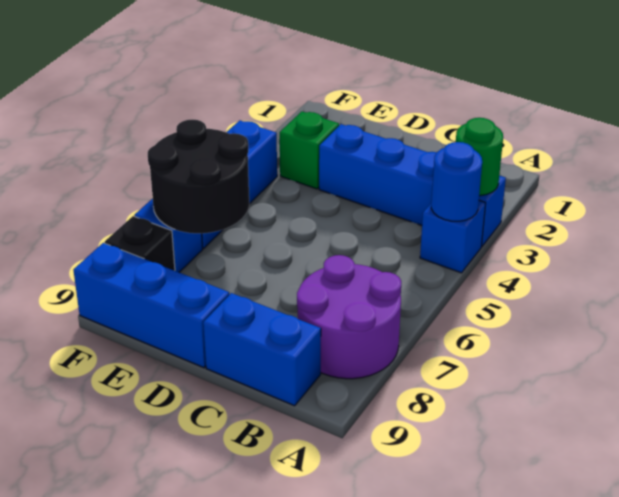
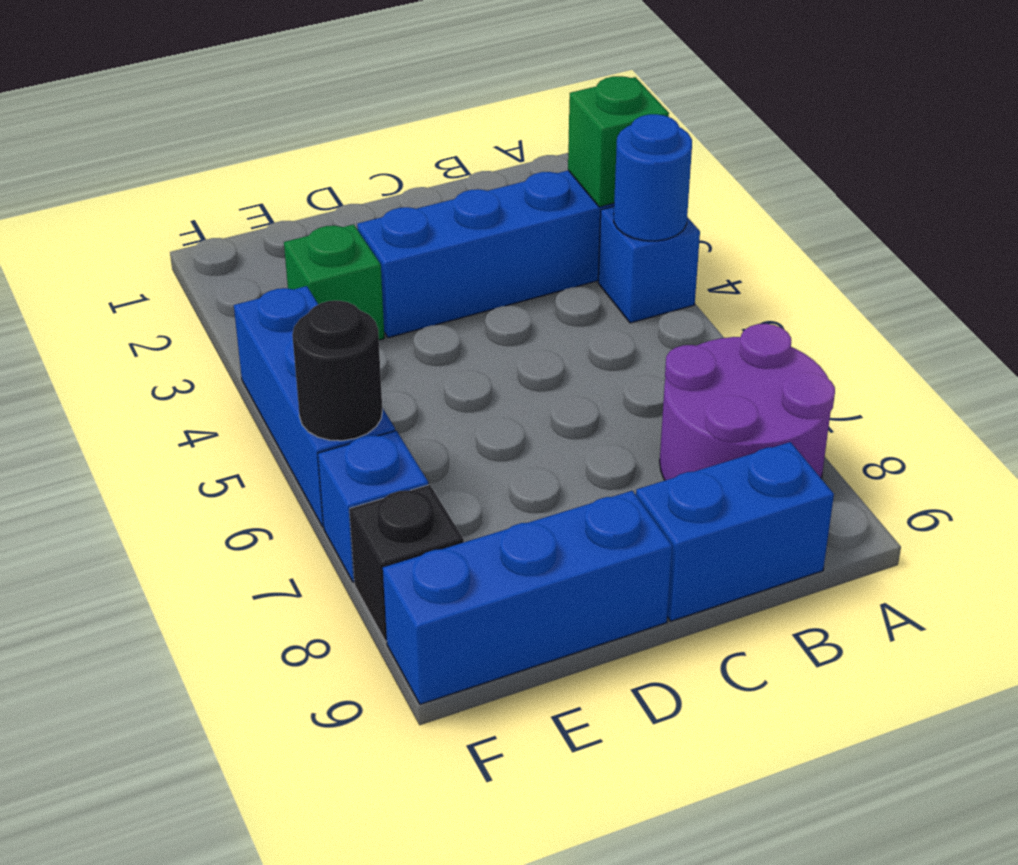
green round brick A3 level 2 -> green brick A3 level 2
black round brick E6:F7 level 2 -> black round brick F6 level 2

